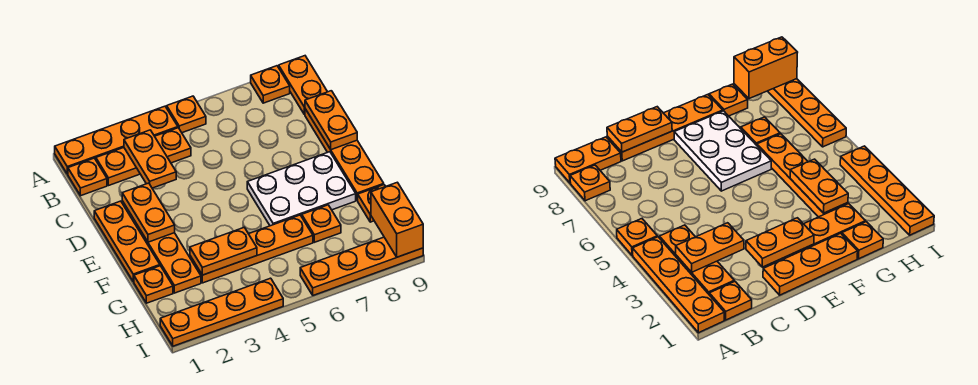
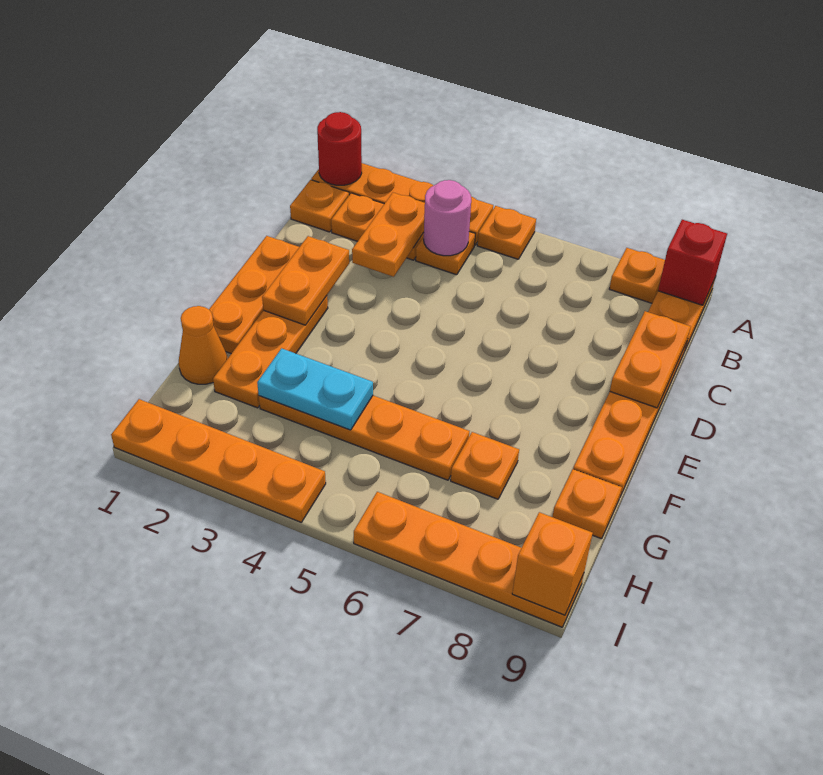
none -> red round brick A1 level 2
none -> red brick A9 level 2
none -> pink round brick B4 level 2
white plate E6:F8 level 1 -> none
orange plate G1 level 1 -> orange cone G1 level 1
orange plate G3:G4 level 2 -> cyan plate G3:G4 level 2
orange brick H9:I9 level 2 -> orange brick I9 level 2

